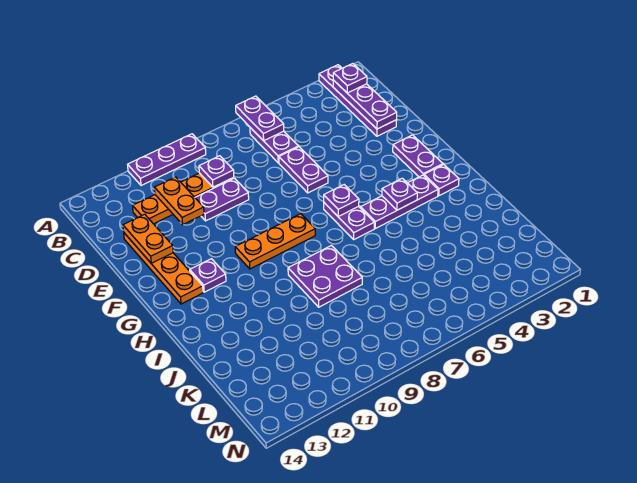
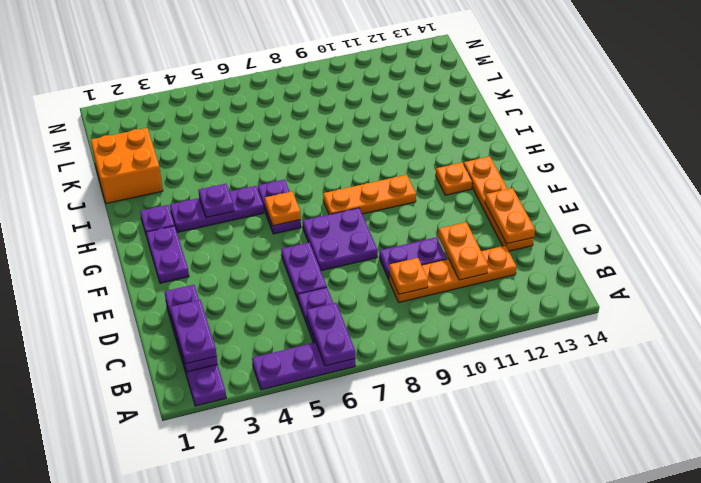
purple plate A9:A11 level 1 -> purple plate A4:A6 level 1
purple plate B2 level 3 -> purple plate B2:C2 level 3
purple plate C9 level 2 -> orange plate C9 level 2
purple plate G6 level 2 -> orange plate G6 level 2
purple plate G12 level 1 -> orange plate G12 level 1
purple plate I8:J9 level 1 -> purple plate E7:F8 level 1
none -> orange brick J1:K2 level 1

